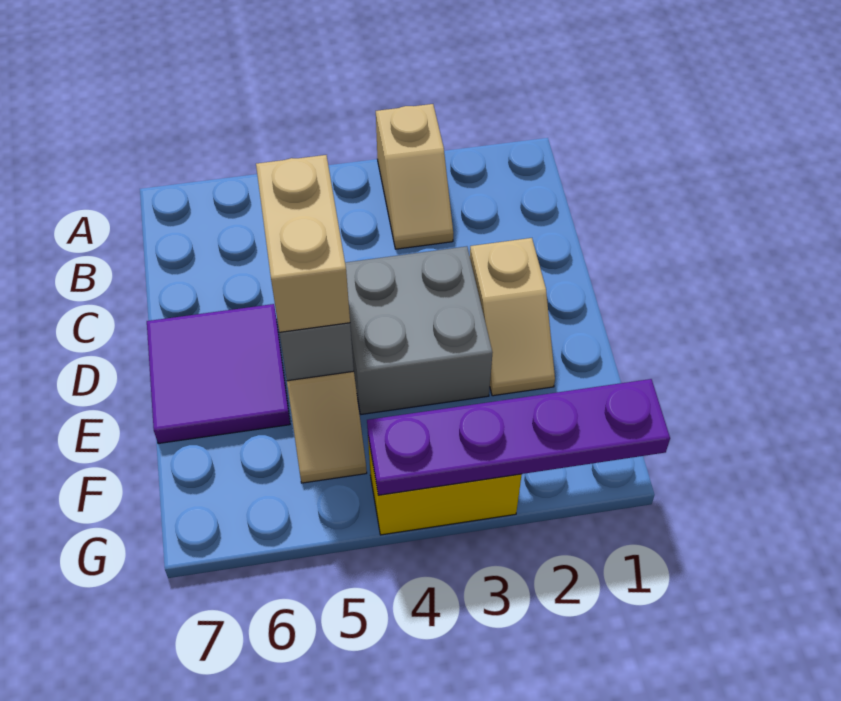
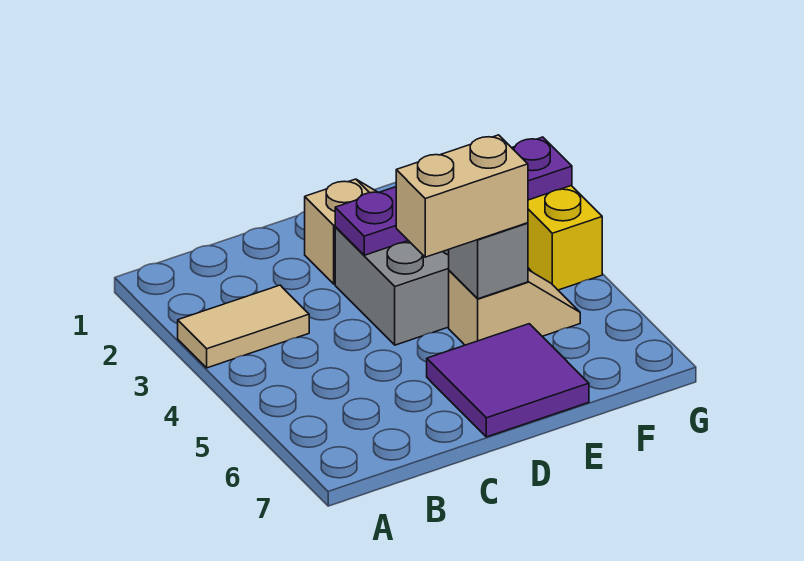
tan slope A3:B3 level 1 top A -> tan tile A3:B3 level 1
purple plate G1:G4 level 2 -> purple plate D3:G3 level 2

